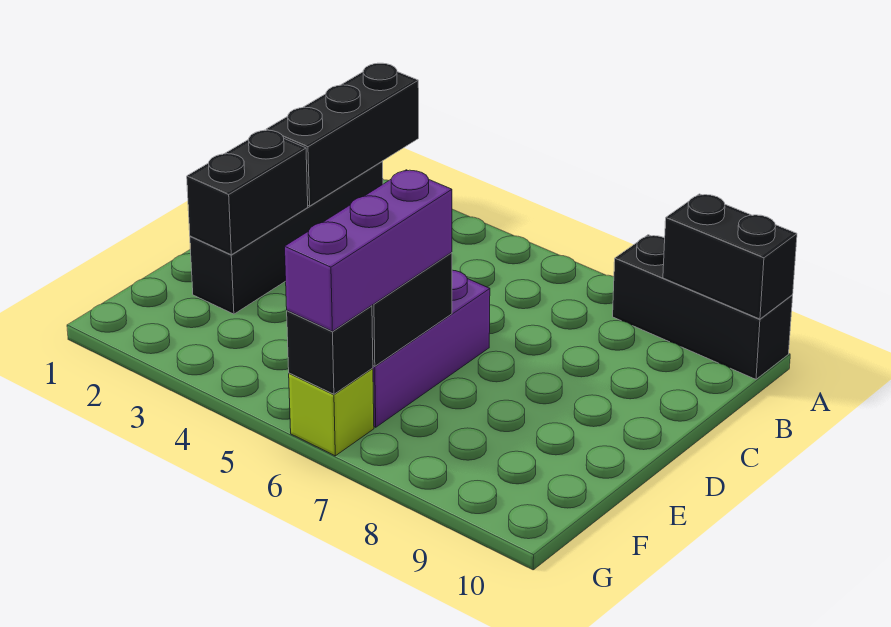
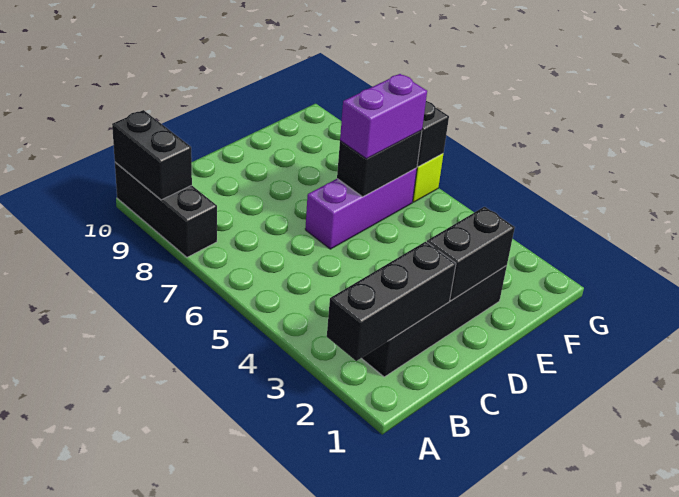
purple brick E6:G6 level 3 -> purple brick E6:F6 level 3

